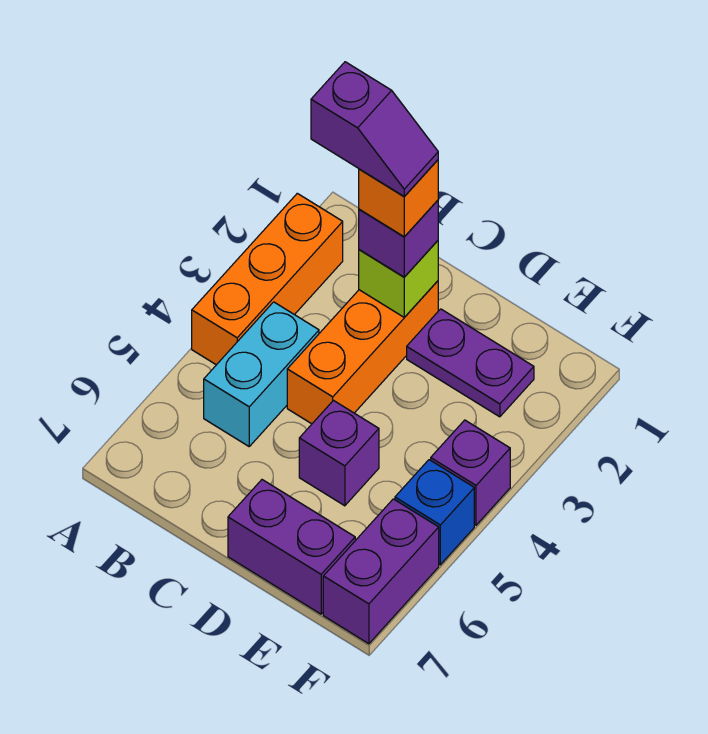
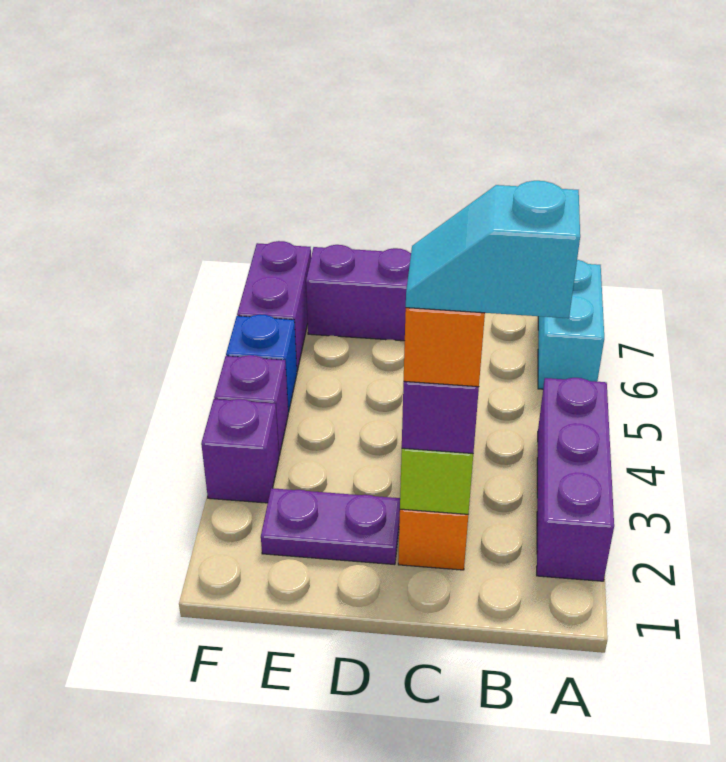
orange brick A2:A4 level 1 -> purple brick A2:A4 level 1
purple slope B2:C2 level 5 top B -> cyan slope B2:C2 level 5 top B
cyan brick B4:B5 level 1 -> cyan brick A6:A7 level 1
purple brick D5 level 1 -> purple brick F3 level 1

